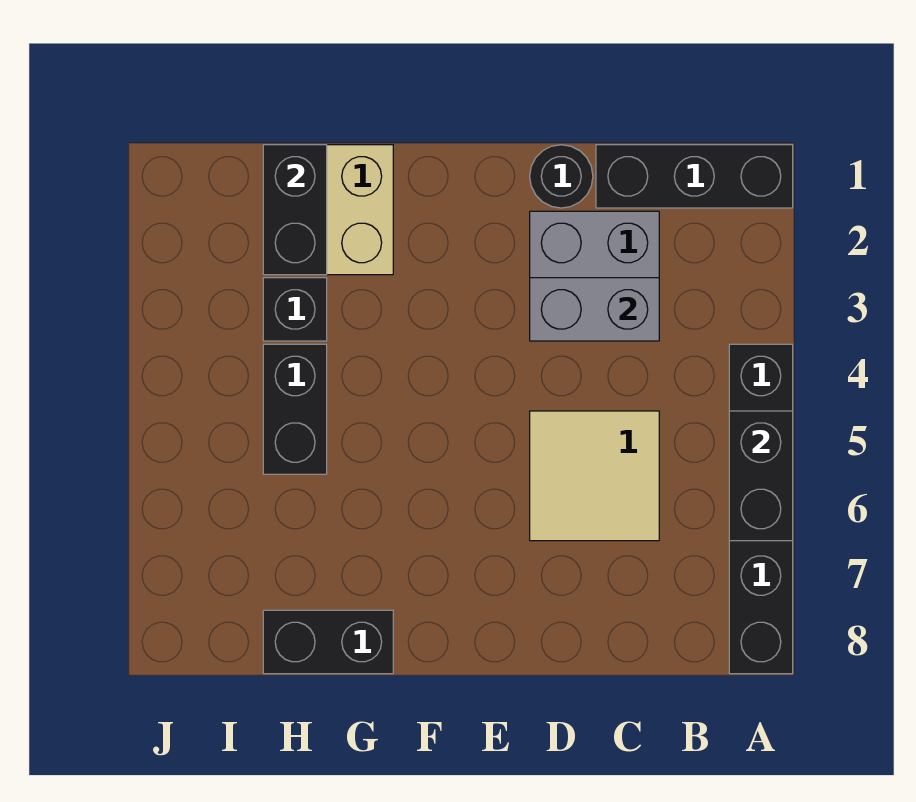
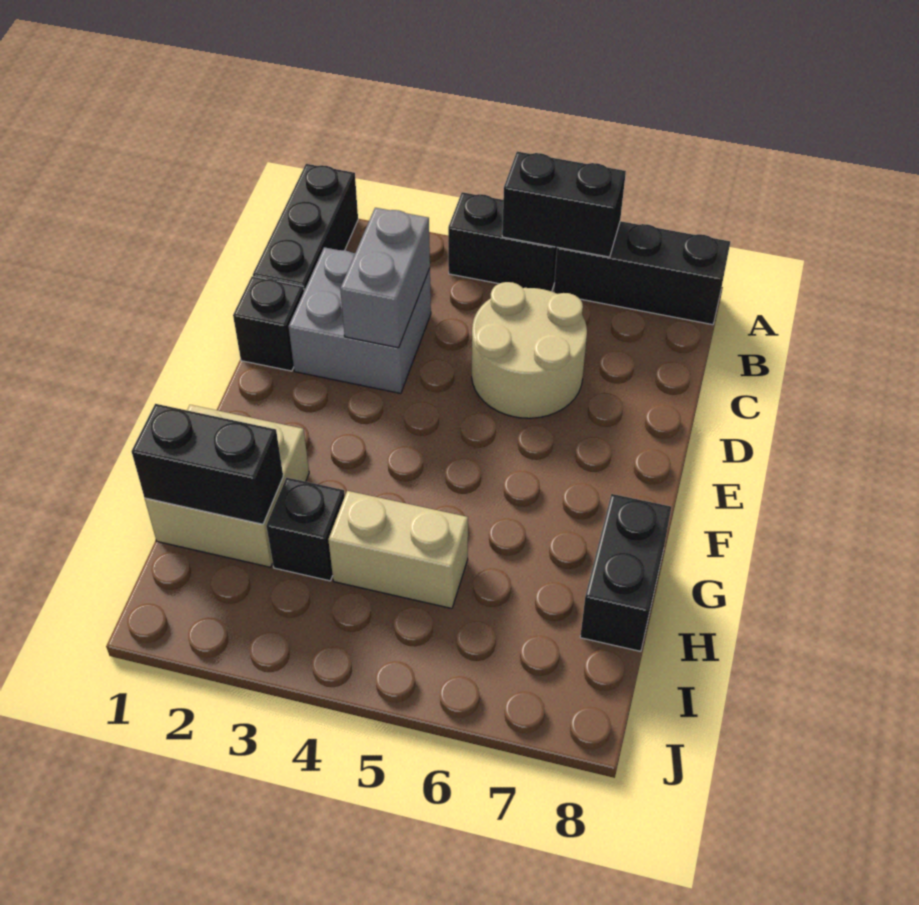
tan tile C5:D6 level 1 -> tan round brick C5:D6 level 1
black round brick D1 level 1 -> black brick D1 level 1
black brick H4:H5 level 1 -> tan brick H4:H5 level 1

